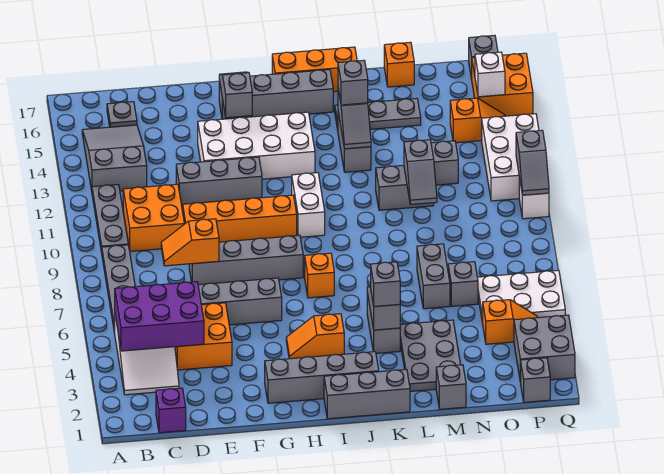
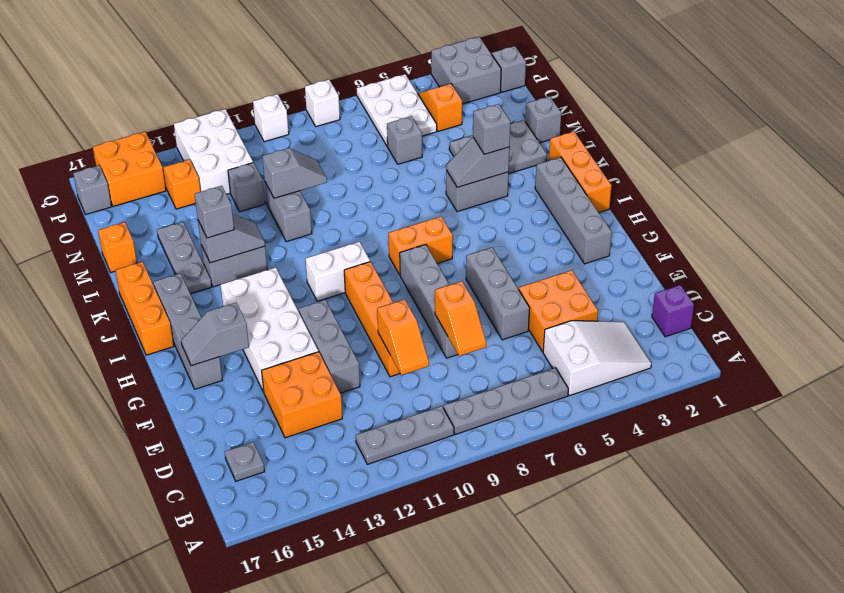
purple brick B4:D5 level 2 -> none
grey slope B13:C15 level 1 top 13 -> none
orange brick C10:D11 level 1 -> orange brick D13:E14 level 1
orange slope H4:I4 level 1 top I -> orange slope D10:E10 level 2 top E
grey brick I1:K1 level 1 -> orange brick I1:K1 level 1
orange brick I7 level 1 -> orange brick I7:I8 level 1
grey brick M6:M7 level 1 -> none
white brick P11:Q13 level 1 -> white brick O12:Q13 level 1
white brick P15 level 2 -> white brick Q8 level 1
grey slope Q10:Q11 level 2 top 11 -> none

